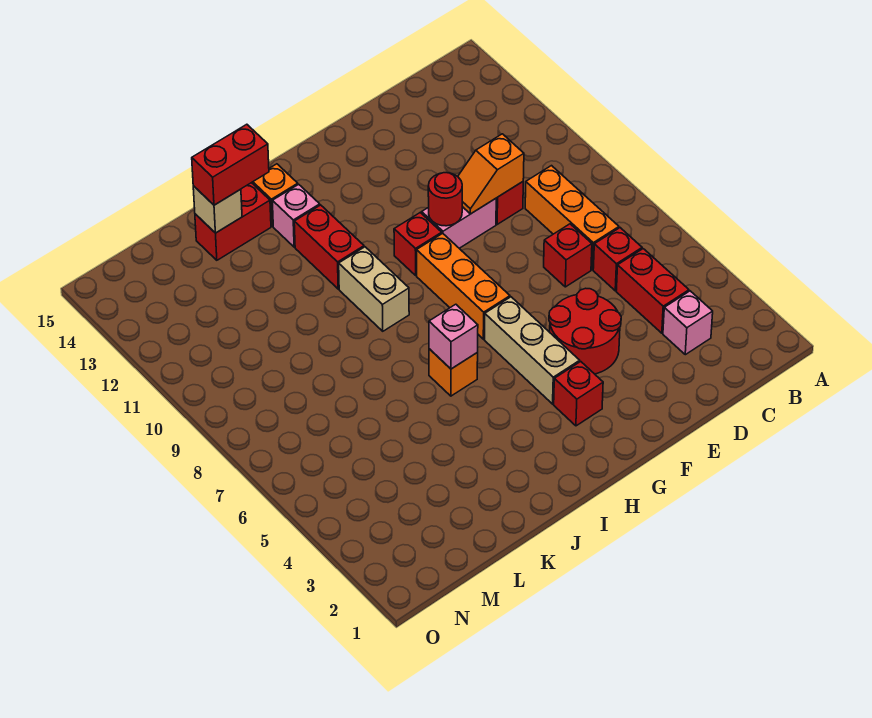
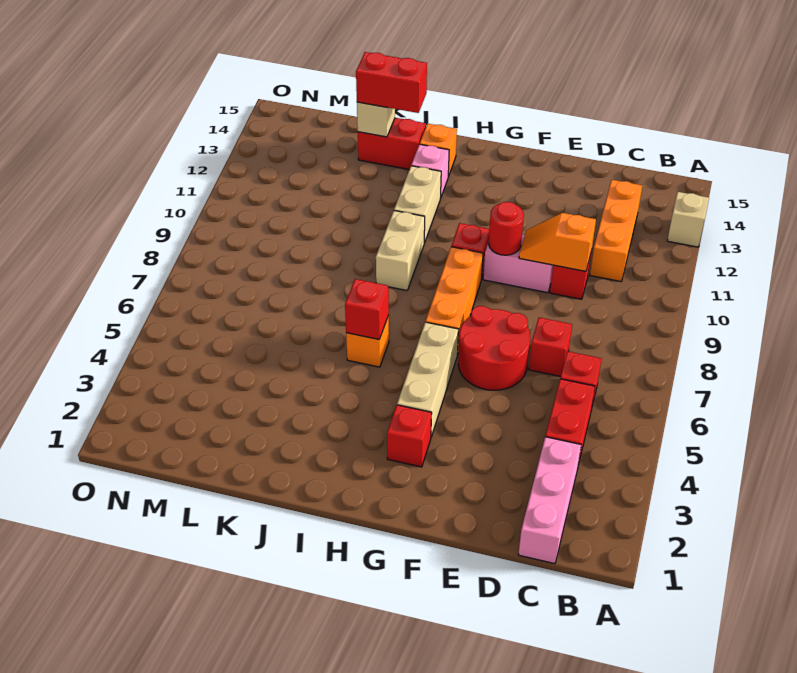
none -> tan brick A13 level 1
pink brick C3 level 1 -> pink brick C1:C3 level 1
orange brick C7:C9 level 1 -> orange brick C11:C13 level 1
red round brick E4:F5 level 1 -> red round brick E6:F7 level 1
pink brick I6 level 2 -> red brick I6 level 2
red brick I11:I12 level 1 -> tan brick I11:I12 level 1

